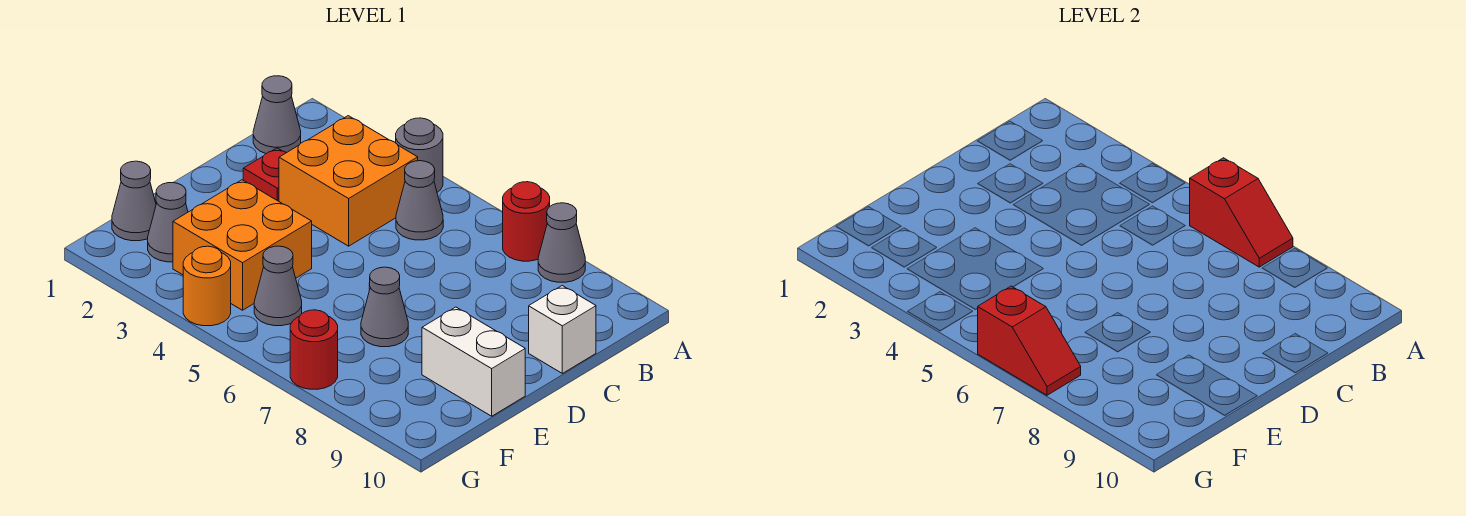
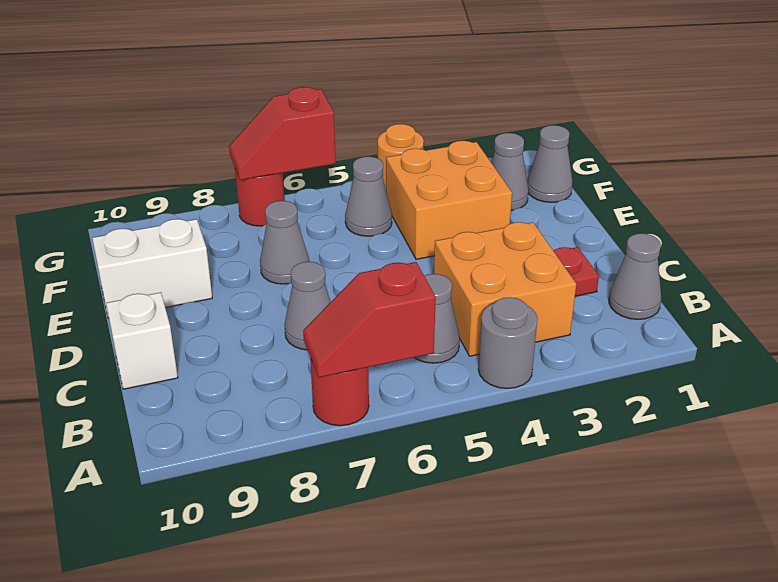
grey cone A8 level 1 -> grey cone C7 level 1

